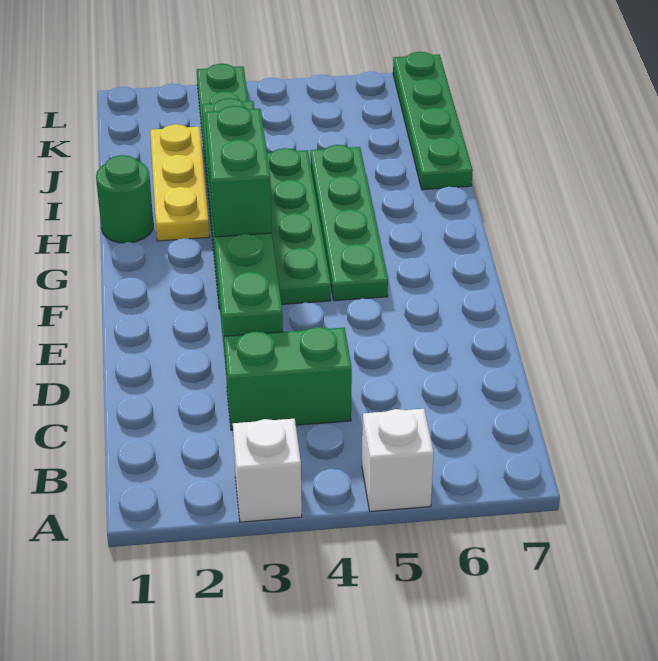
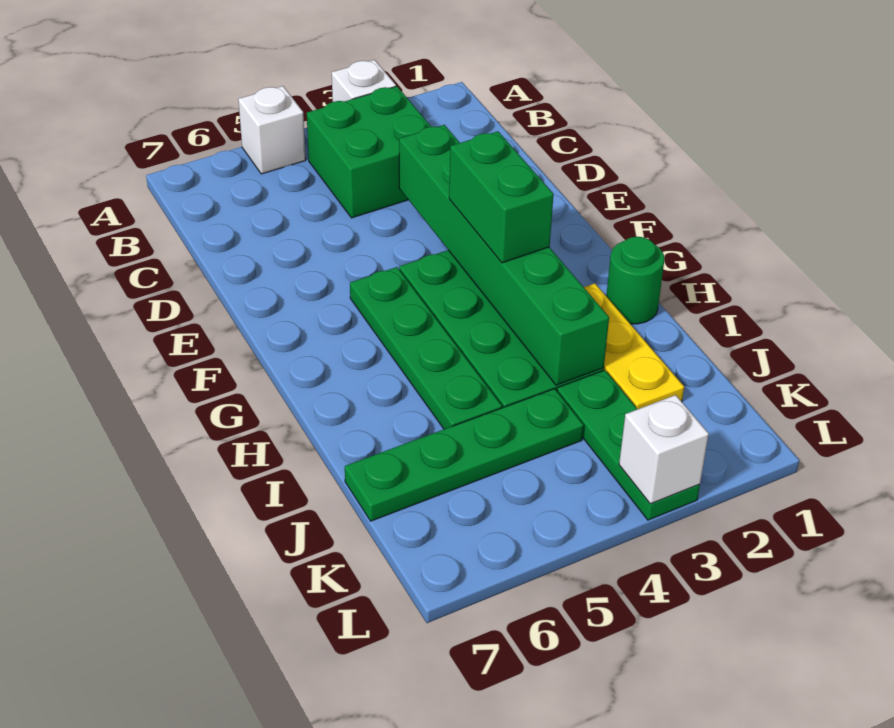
green brick C3:C4 level 1 -> green brick B3:C4 level 1
green plate I7:L7 level 1 -> green plate J4:J7 level 1
none -> white brick L3 level 2

